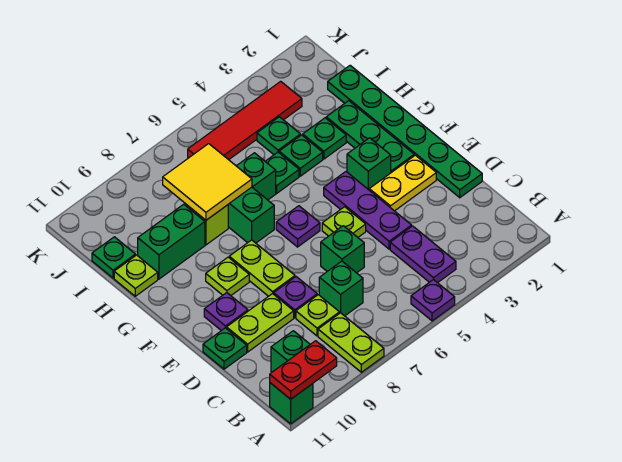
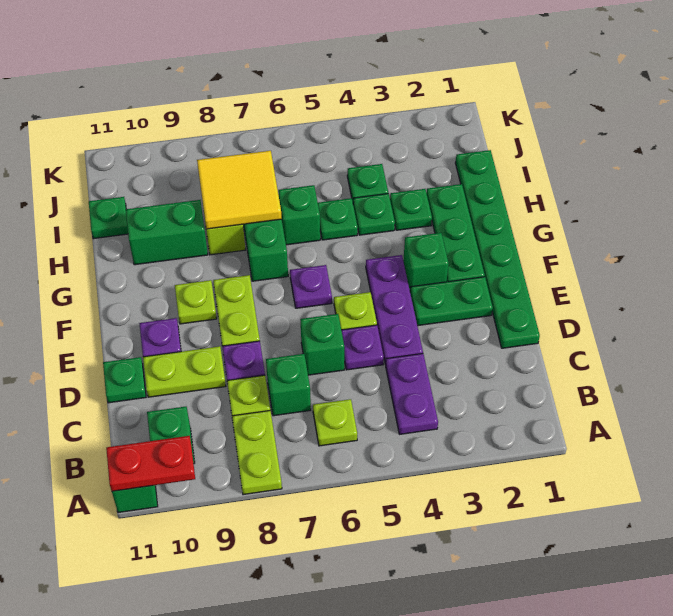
purple plate A5 level 1 -> purple plate D5 level 1
yellow plate E2:E3 level 1 -> green plate E2:E3 level 1
lime plate H11 level 1 -> lime plate B6 level 1
red tile J3:J6 level 1 -> none

